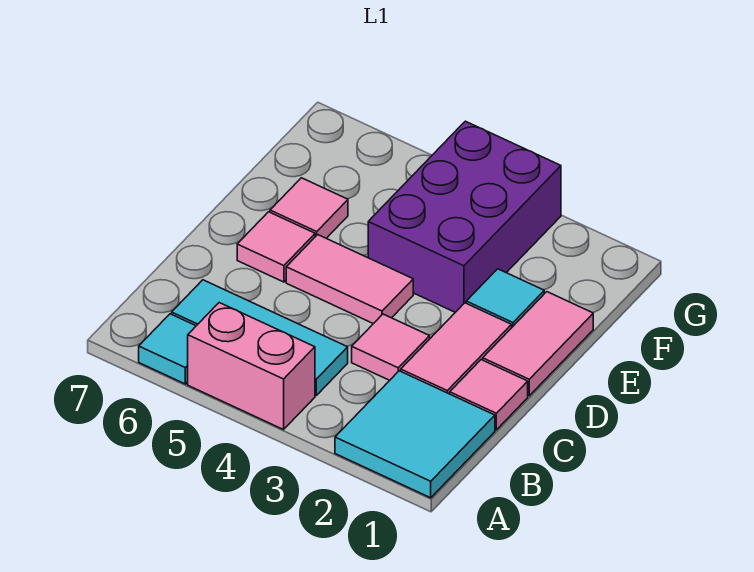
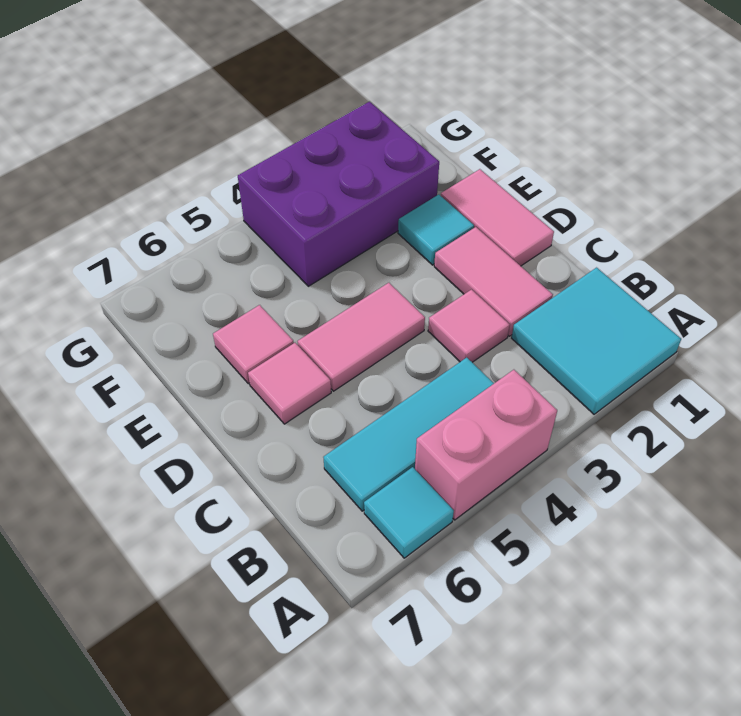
pink tile C1 level 1 -> none
purple brick E3:G4 level 1 -> purple brick F2:G4 level 1

